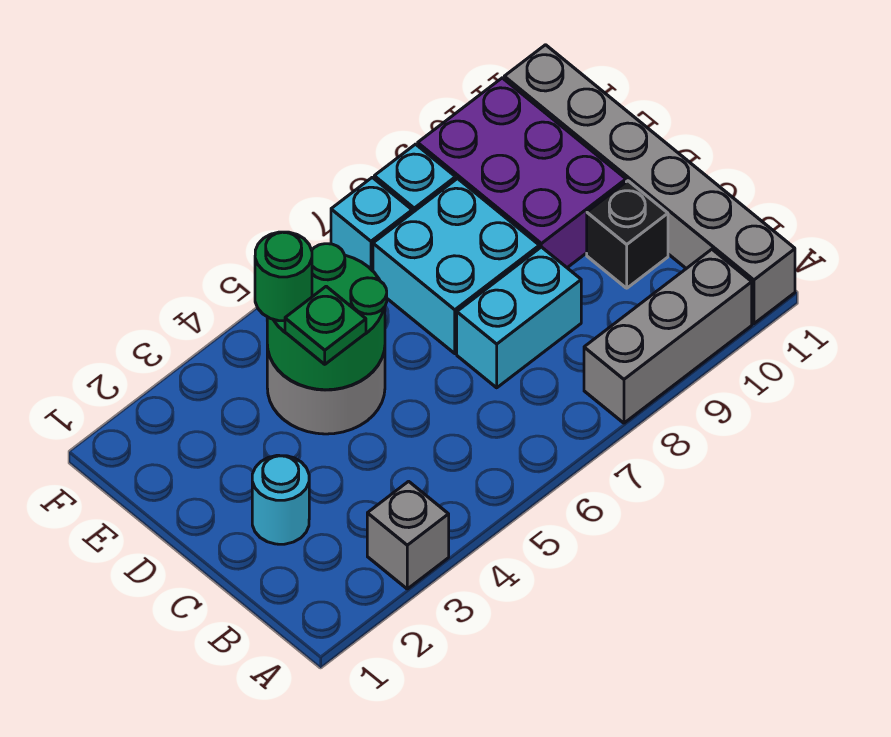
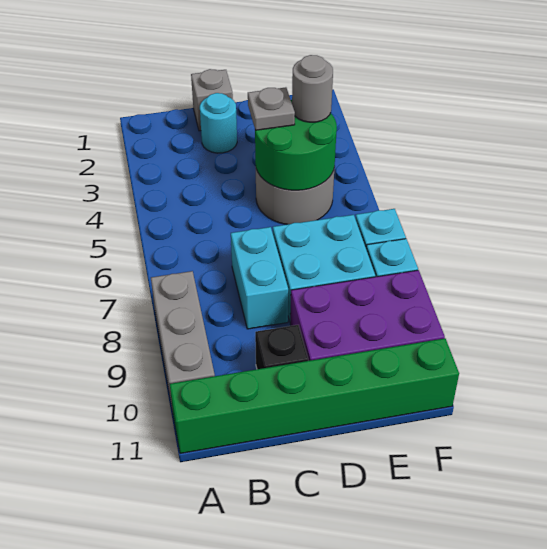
grey brick A3 level 1 -> grey brick C1 level 1
grey brick A11:F11 level 1 -> green brick A11:F11 level 1
green plate D4 level 3 -> grey plate D4 level 3
green round brick E4 level 3 -> grey round brick E4 level 3

